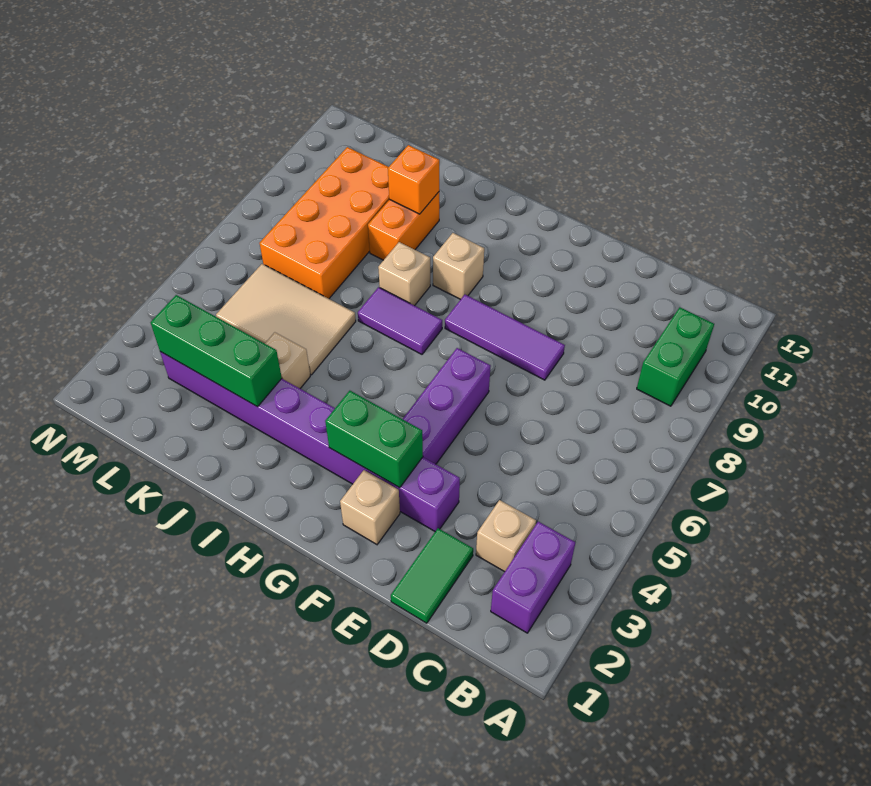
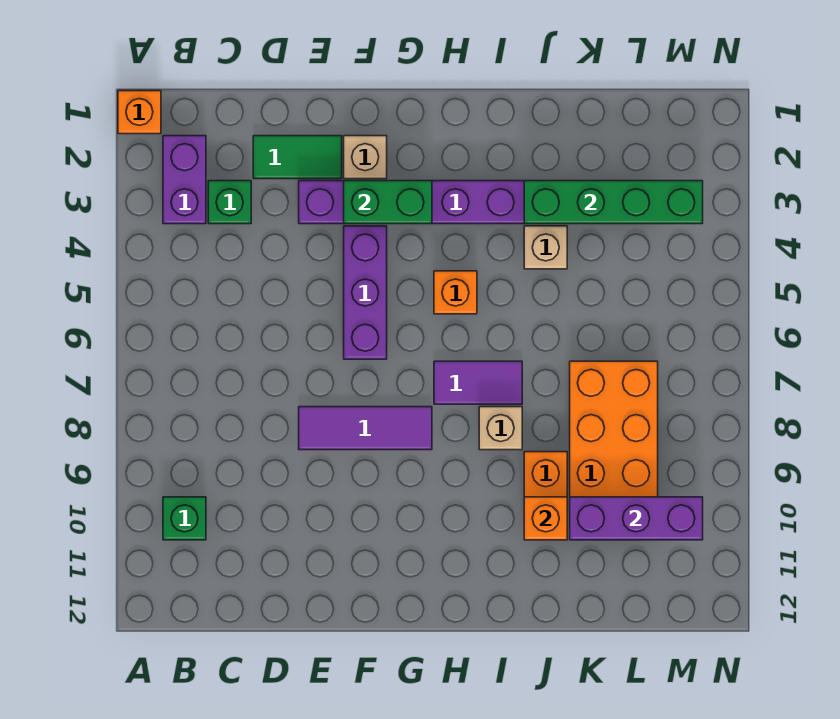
none -> orange brick A1 level 1
green brick B9:B10 level 1 -> green brick B10 level 1
tan brick C3 level 1 -> green brick C3 level 1
green tile D1:D2 level 1 -> green tile D2:E2 level 1
none -> orange brick H5 level 1
tan brick H9 level 1 -> none
green brick J3:L3 level 2 -> green brick J3:M3 level 2
tan tile J5:L6 level 1 -> none
none -> purple brick K10:M10 level 2

